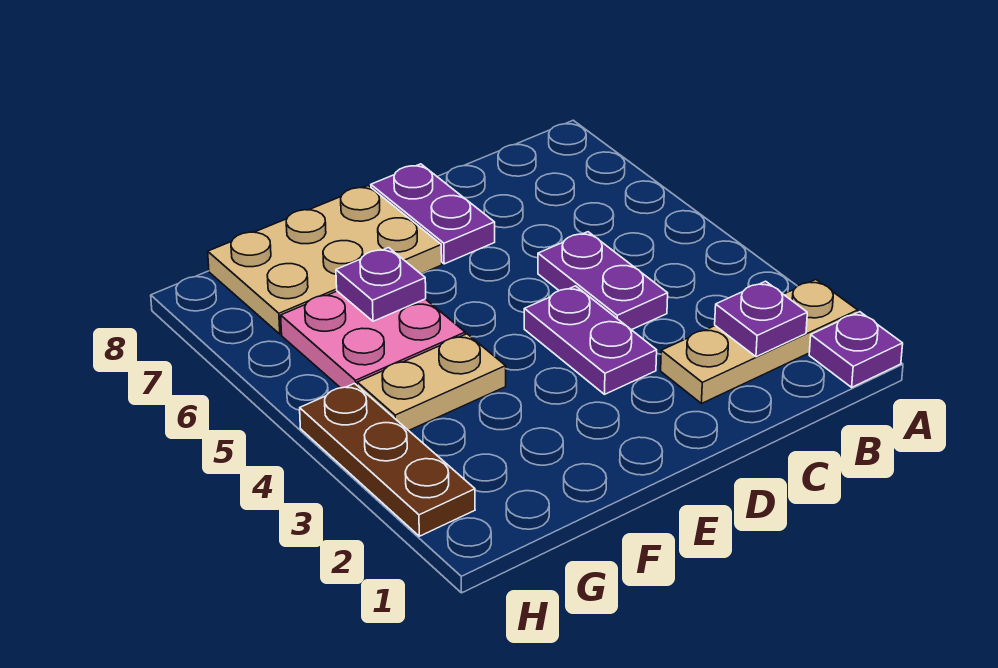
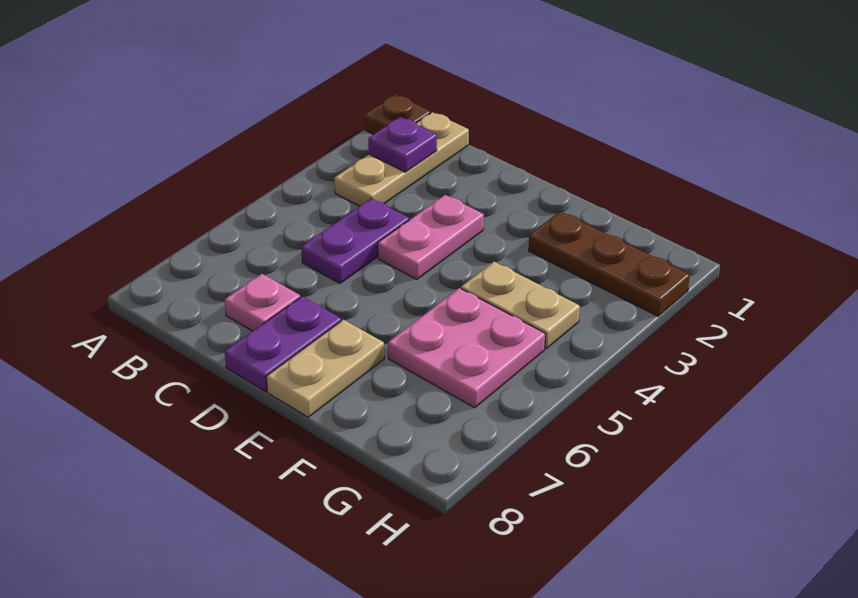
purple plate A1 level 1 -> brown plate A1 level 1
tan plate A2:C2 level 1 -> tan plate B1:B3 level 1
none -> pink plate C7 level 1
purple plate D3:D4 level 1 -> pink plate D3:D4 level 1
tan plate E7:G8 level 1 -> tan plate E7:E8 level 1
purple plate F6 level 2 -> none
brown plate H2:H4 level 1 -> brown plate F2:H2 level 1

